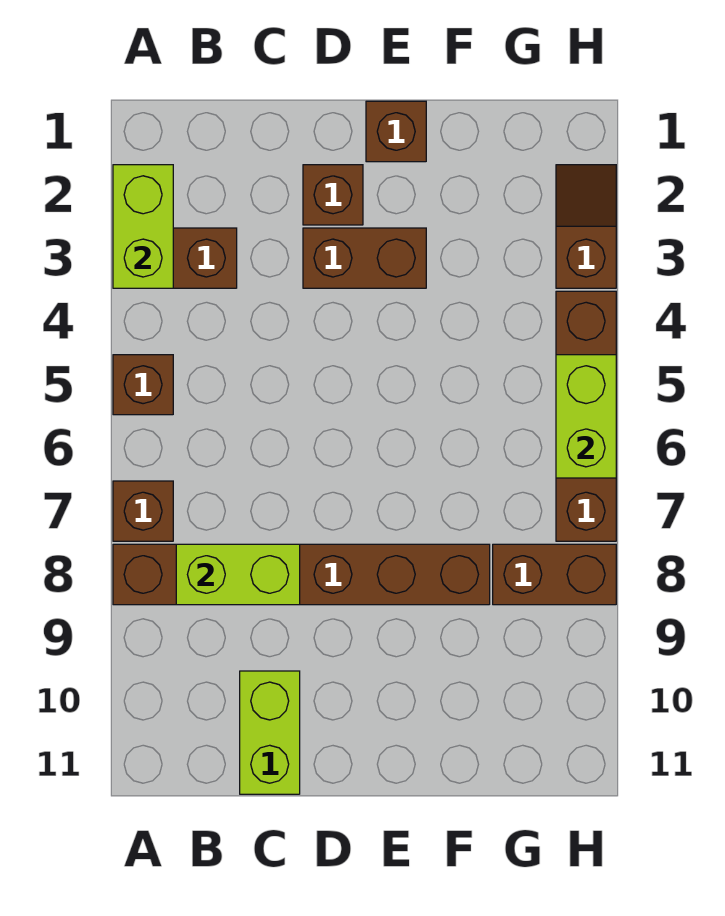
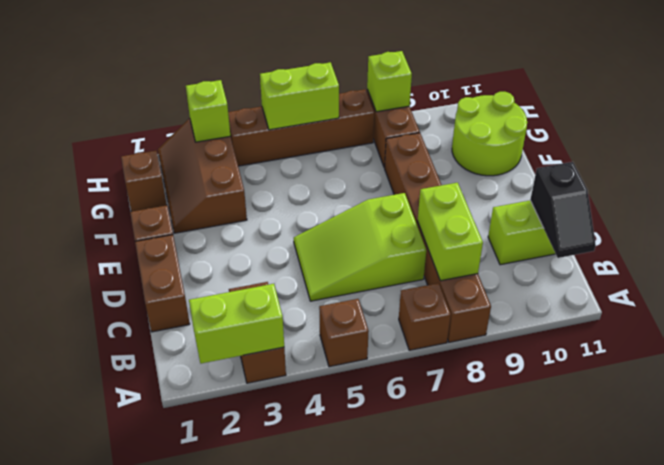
none -> black slope B11:C11 level 2 top C
none -> lime slope C5:D7 level 1 top 7
brown brick D2 level 1 -> brown brick G1 level 1
brown brick D3:E3 level 1 -> brown brick C1:D1 level 1
none -> lime round brick F10:G11 level 1
brown slope H2:H3 level 1 top 3 -> brown slope F2:H3 level 1 top 3
none -> lime brick H3 level 2
none -> lime brick H8 level 2

